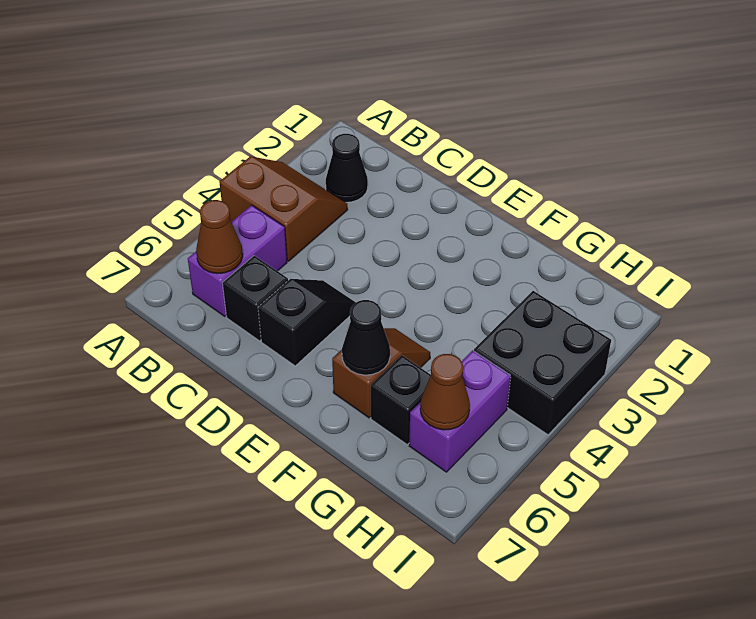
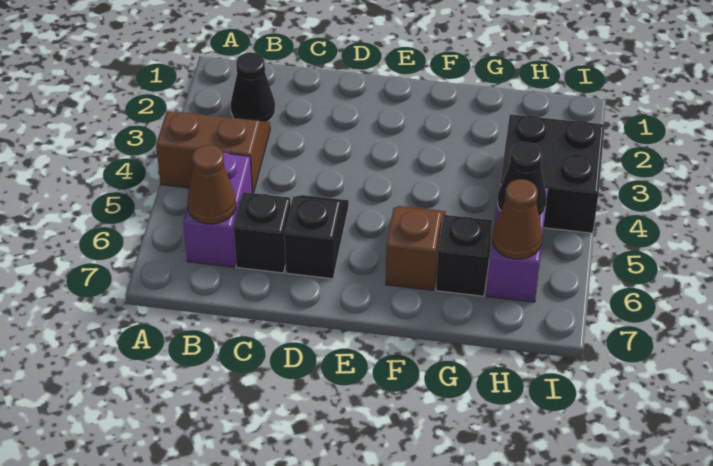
black cone F6 level 2 -> black cone H5 level 2

